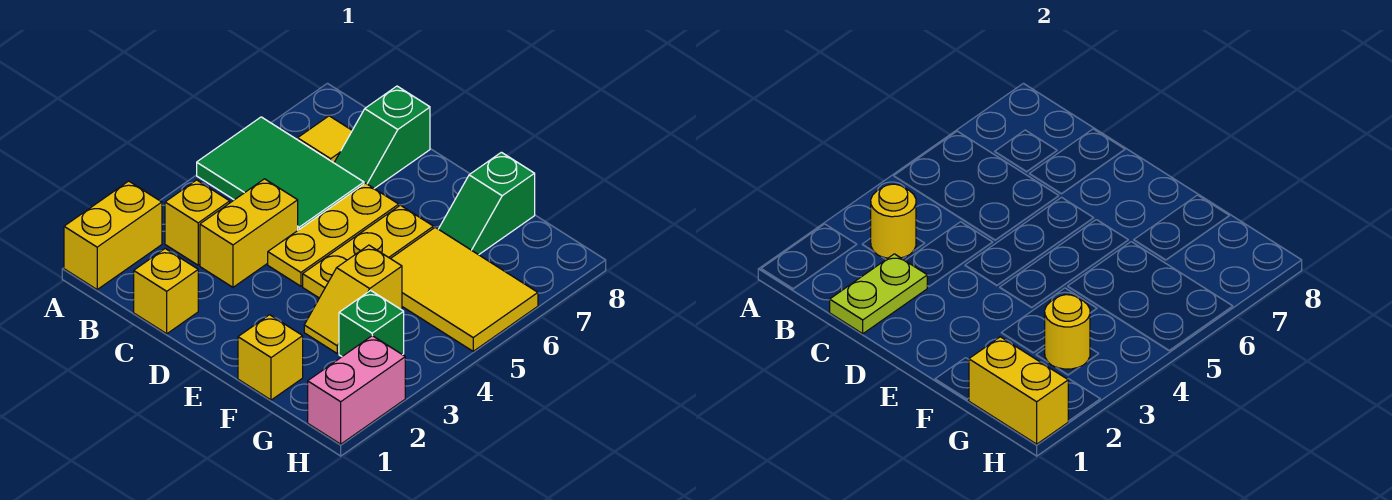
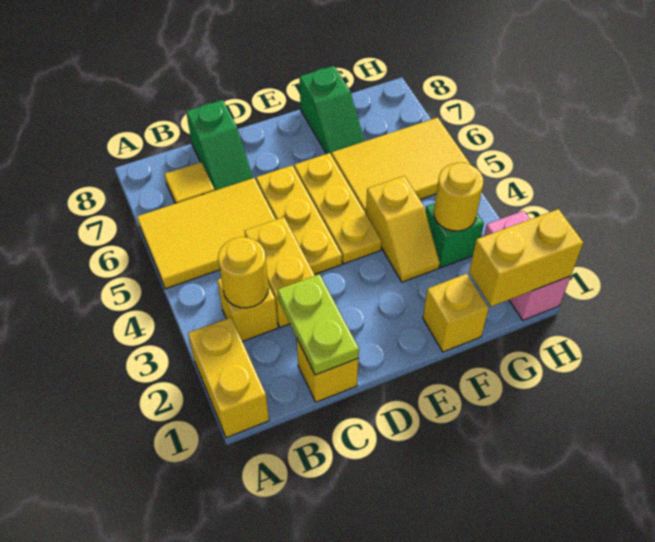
green tile A5:C6 level 1 -> yellow tile A5:C6 level 1

